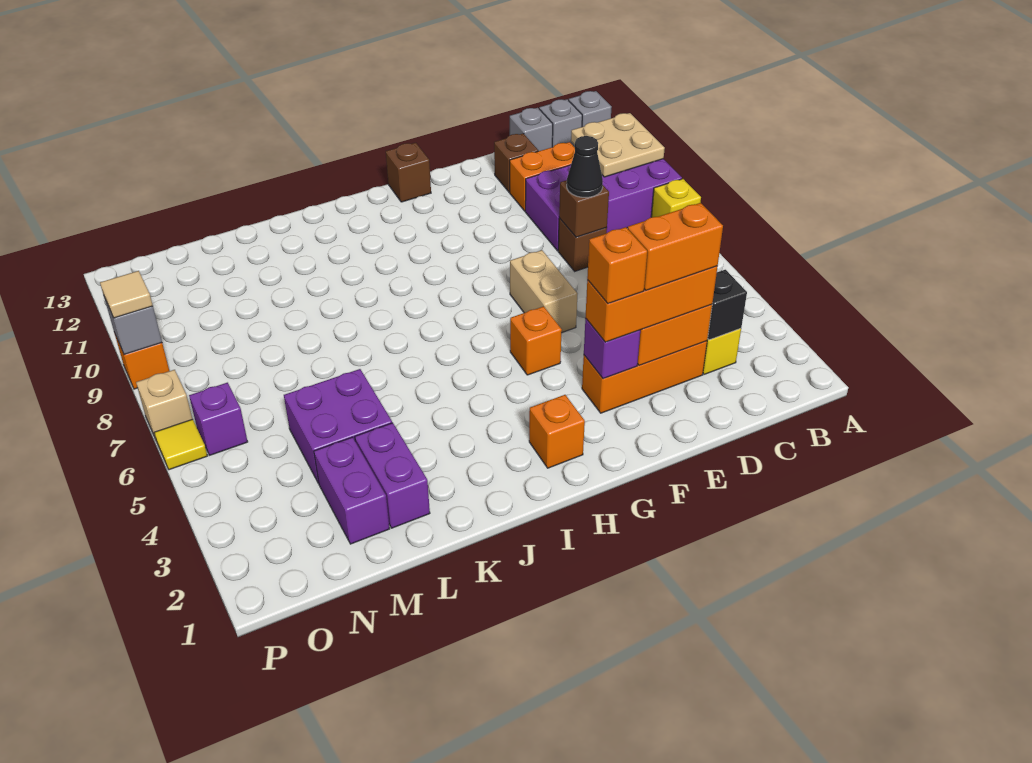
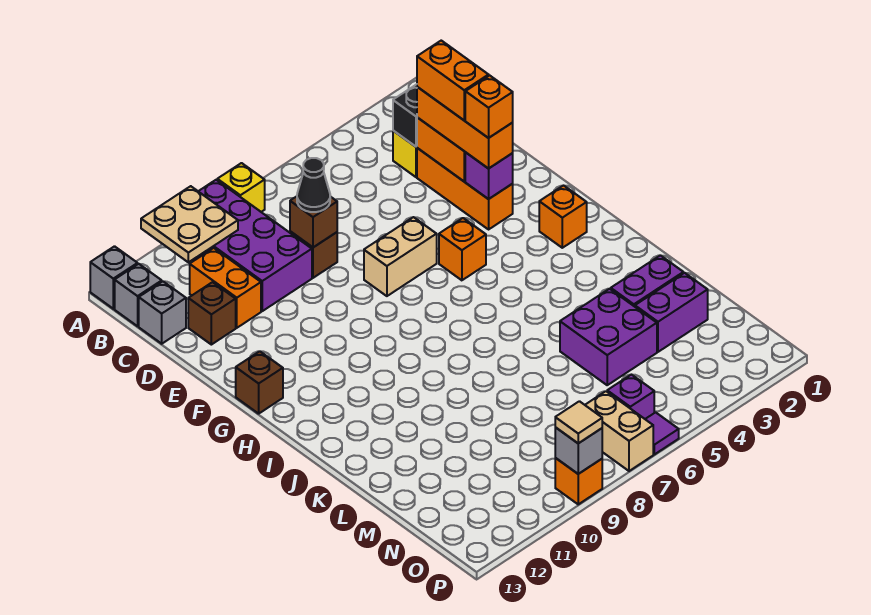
yellow tile P6 level 1 -> purple tile P6 level 1
tan brick P7 level 1 -> tan brick O7:P7 level 1

